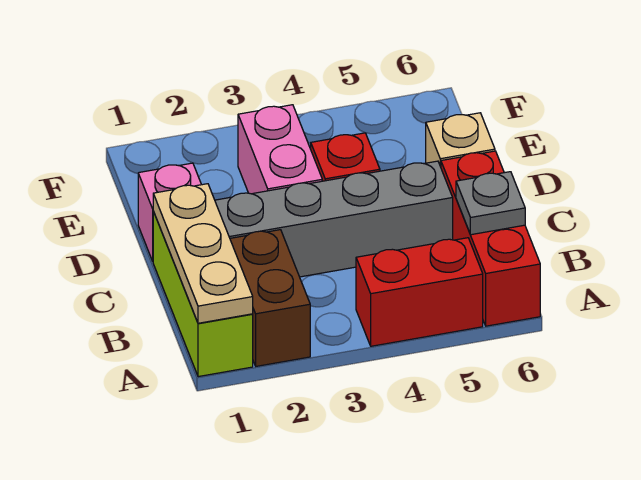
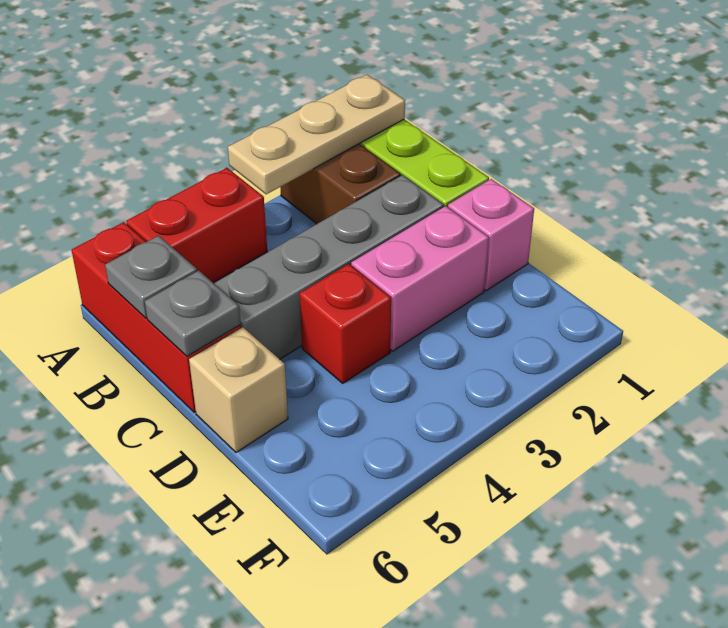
tan plate A1:C1 level 2 -> tan plate A1:A3 level 2
none -> grey plate C6 level 2
pink brick D3:E3 level 1 -> pink brick D2:D3 level 1

